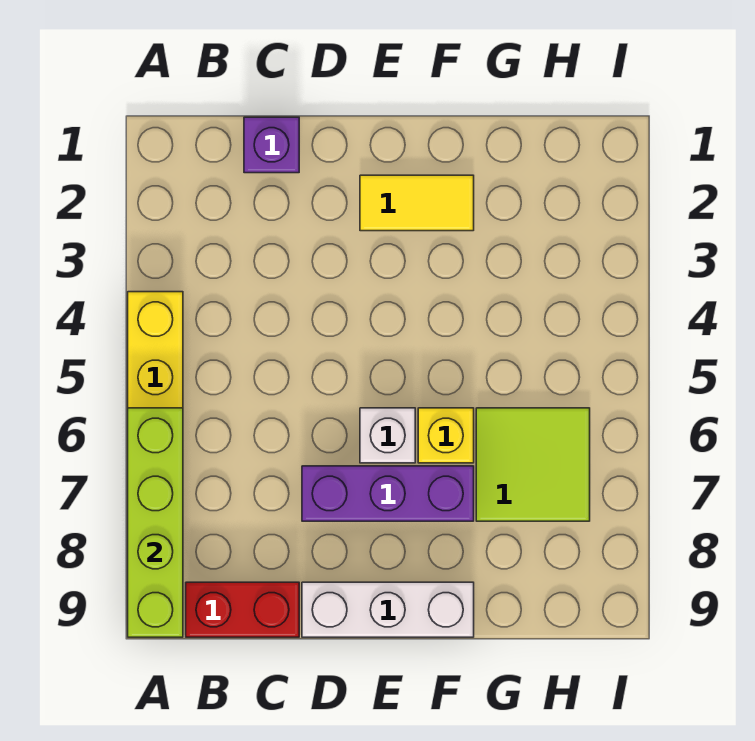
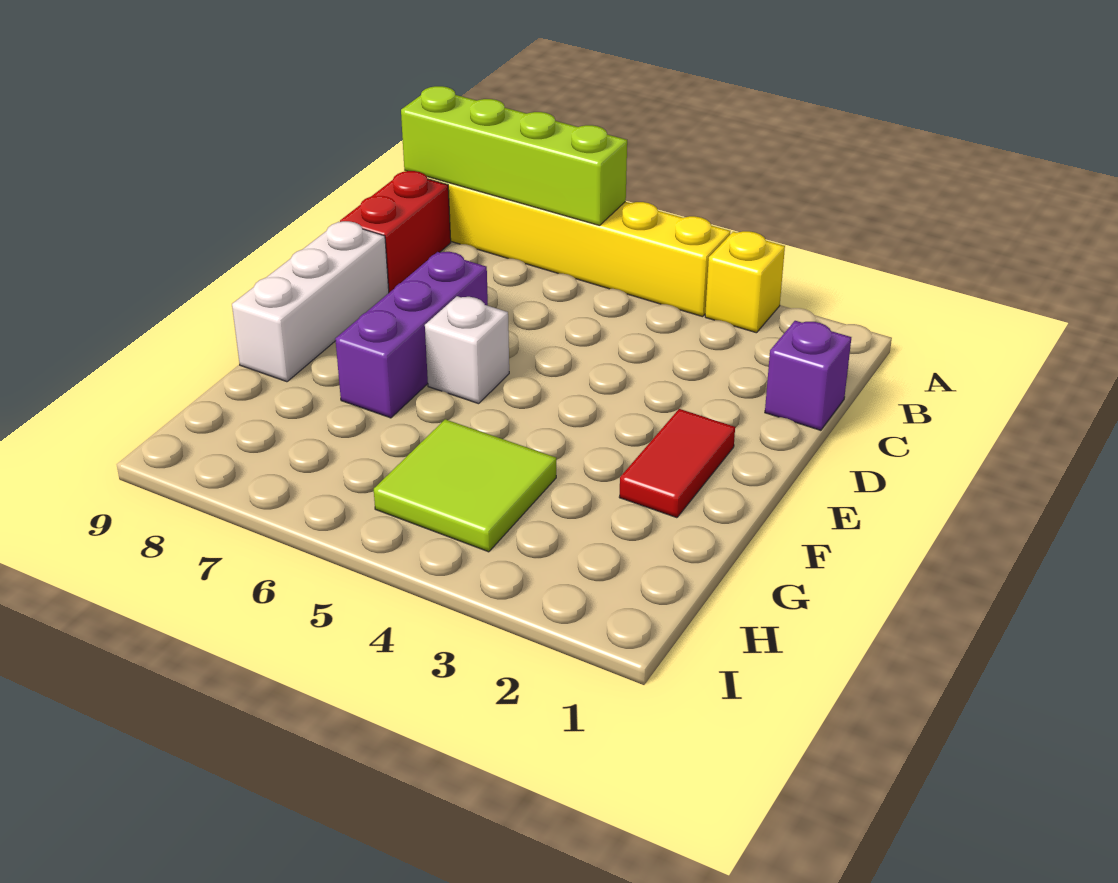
yellow tile E2:F2 level 1 -> red tile E2:F2 level 1
yellow brick F6 level 1 -> yellow brick A3 level 1
lime tile G6:H7 level 1 -> lime tile G4:H5 level 1

